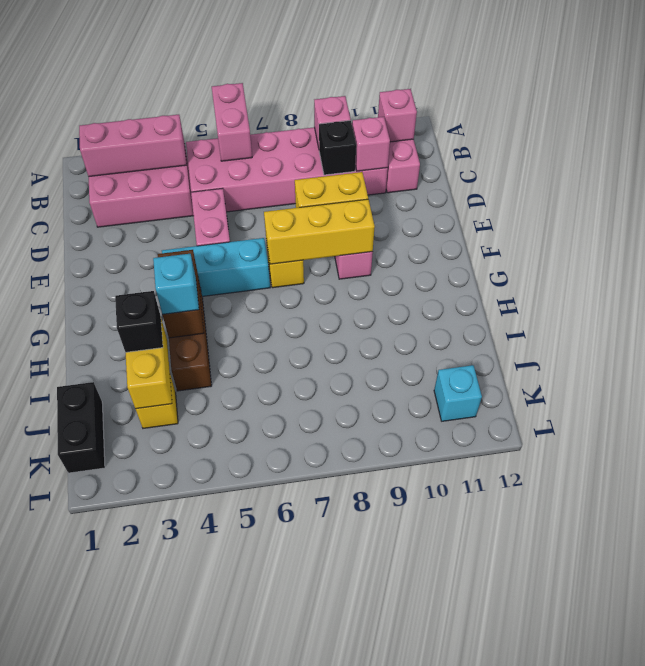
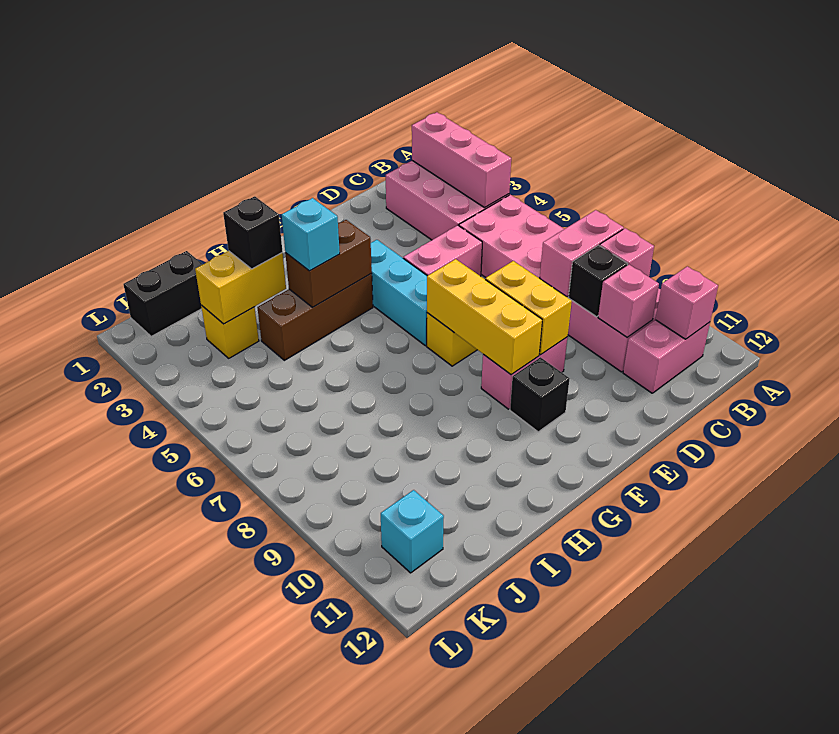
pink brick A6:B6 level 2 -> pink brick B8:C8 level 2
none -> black brick F10 level 1

